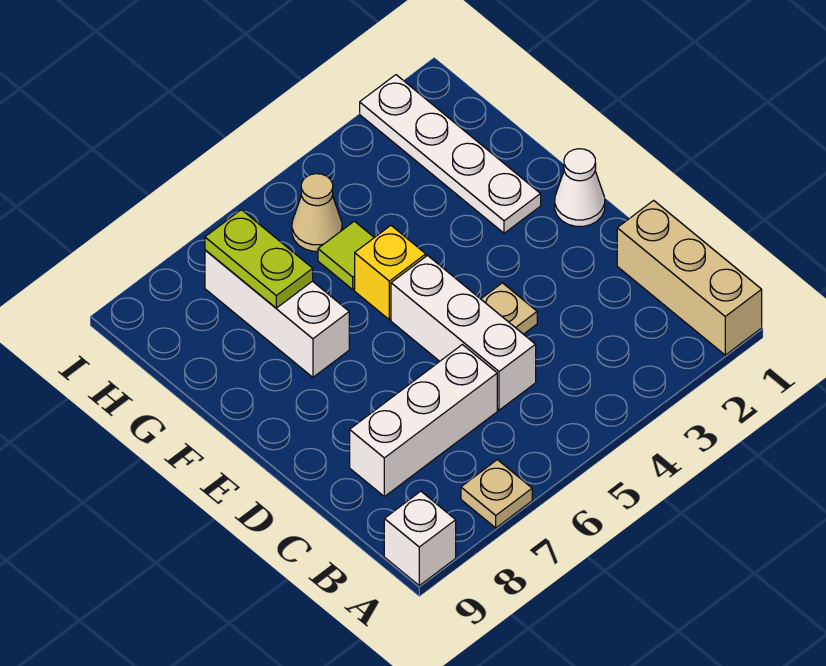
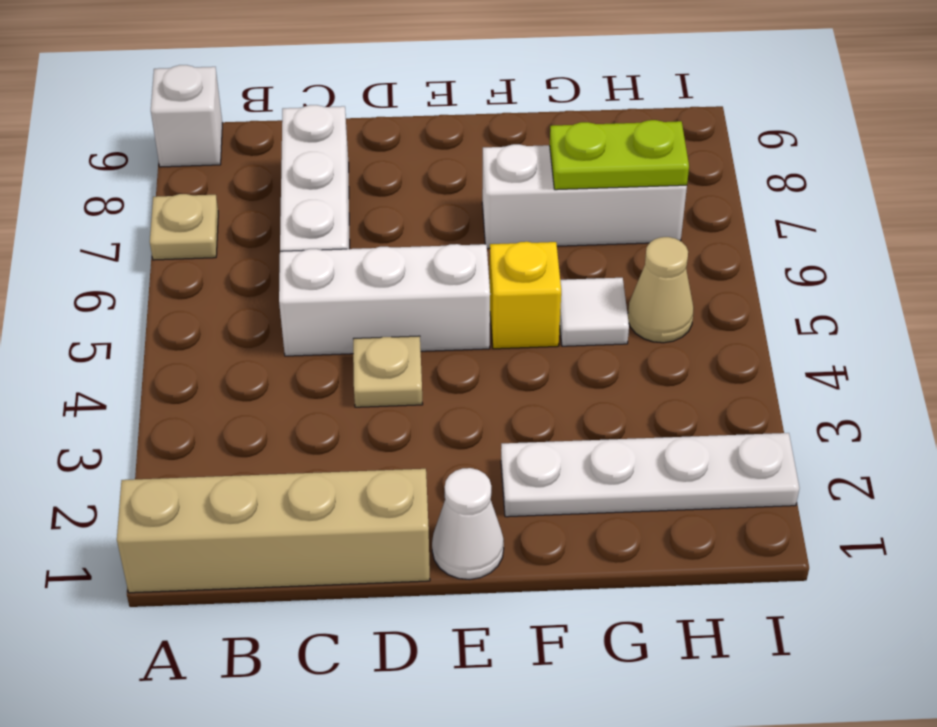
tan brick A1:C1 level 1 -> tan brick A1:D1 level 1
lime tile G5 level 1 -> white tile G5 level 1

